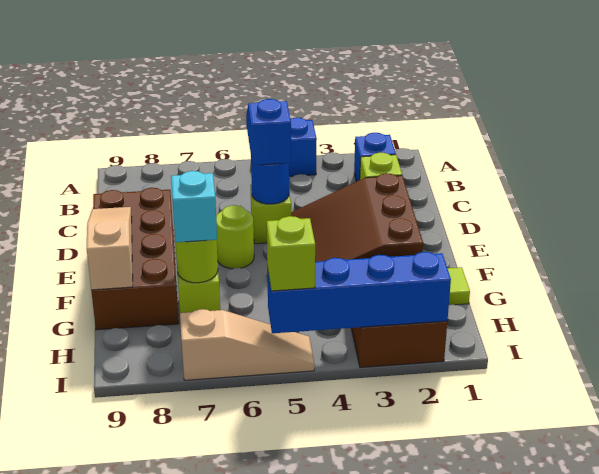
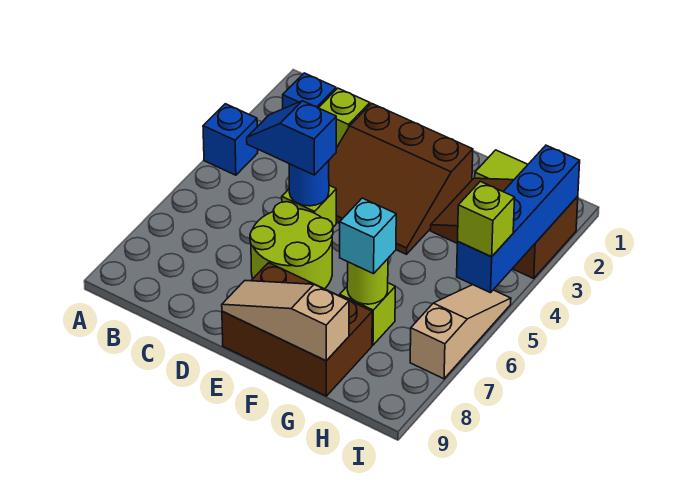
brown brick D8:G9 level 1 -> brown brick E8:G9 level 1
lime round brick E6 level 1 -> lime round brick D6:E7 level 1

